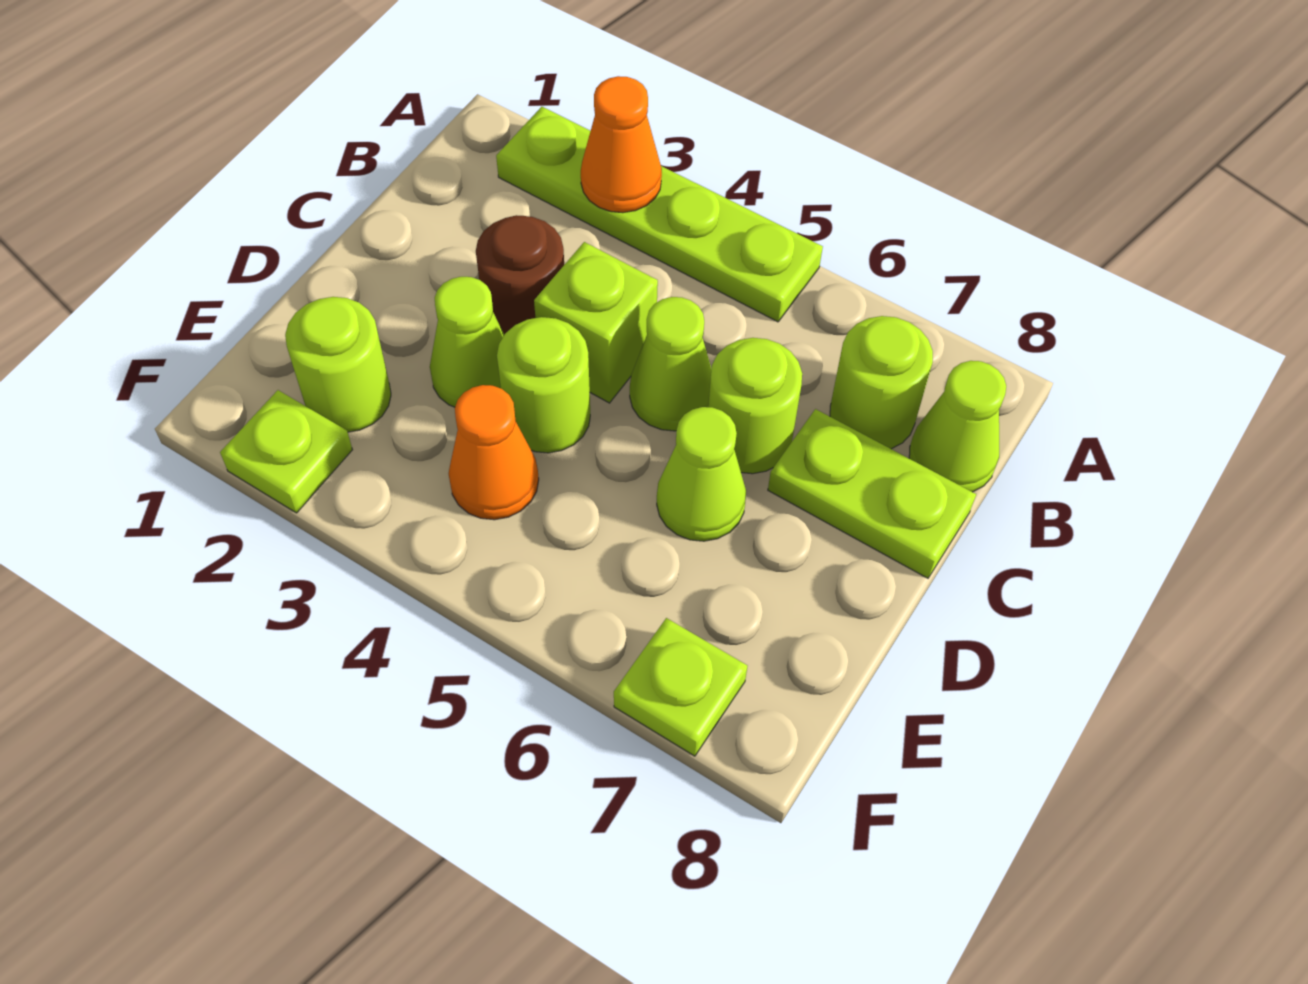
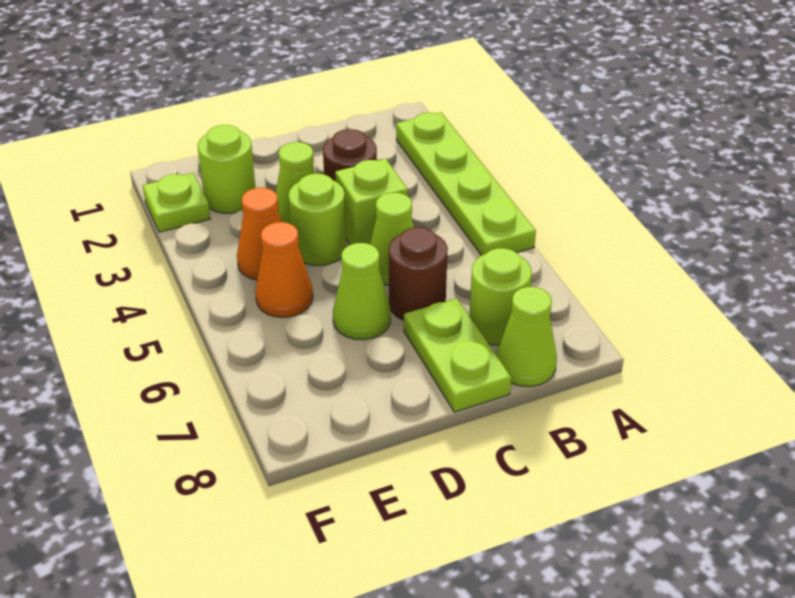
orange cone A3 level 2 -> orange cone E5 level 1
lime round brick C6 level 1 -> brown round brick C6 level 1
lime plate F7 level 1 -> none

